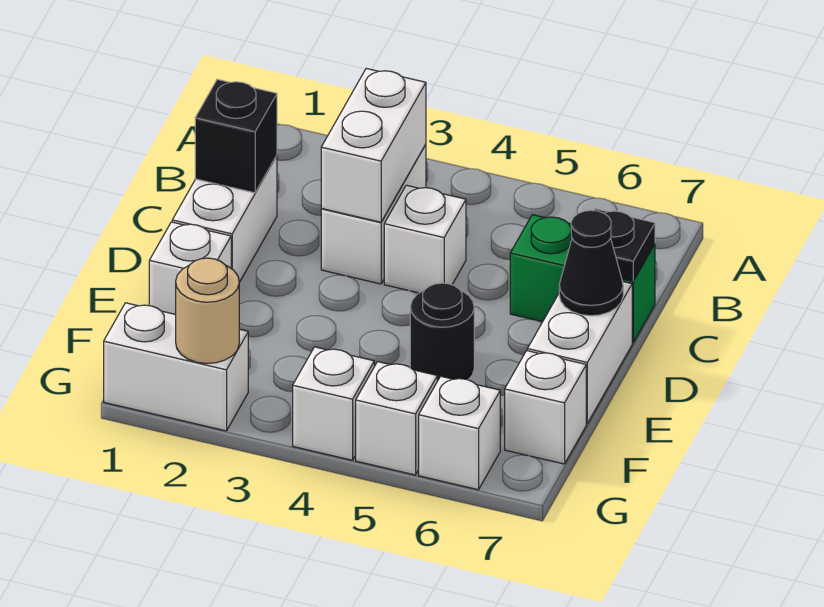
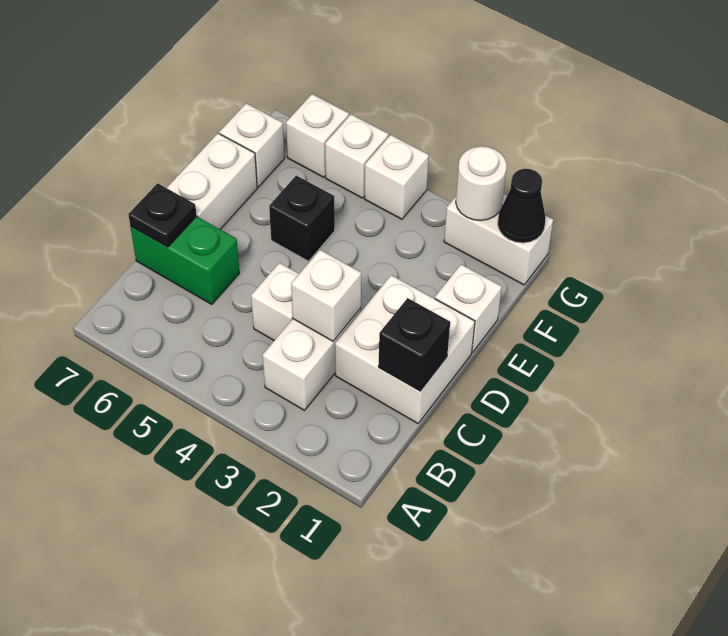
white brick B3:C3 level 2 -> white brick C3 level 2
white brick C1:D1 level 1 -> white brick C1:D2 level 1
black cone D7 level 2 -> black cone G1 level 2
black round brick E5 level 1 -> black brick E5 level 1
tan round brick G2 level 2 -> white round brick G2 level 2

